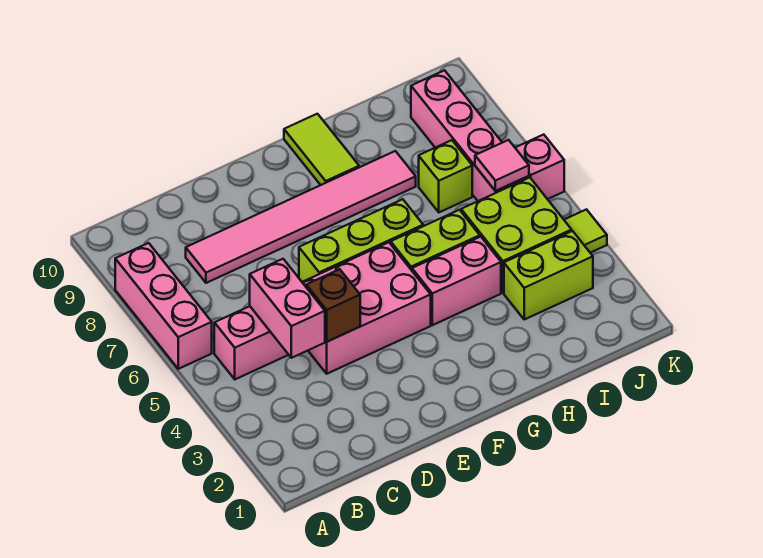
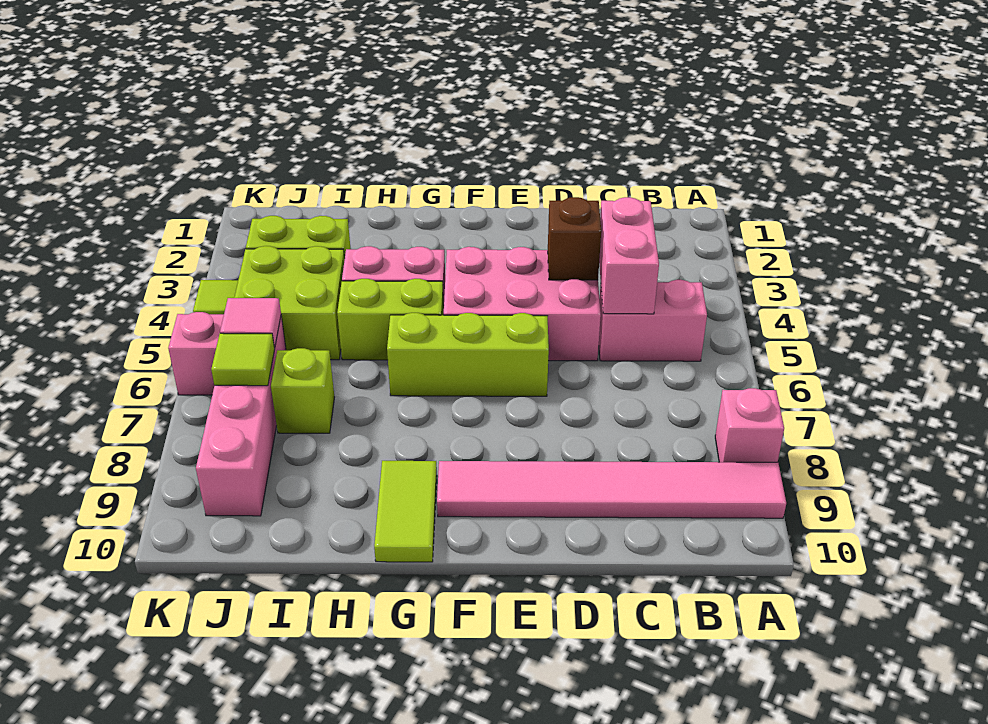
pink brick A6:A8 level 1 -> pink brick A8 level 1
pink tile C8:H8 level 1 -> pink tile A9:F9 level 1
none -> lime tile J7 level 2

